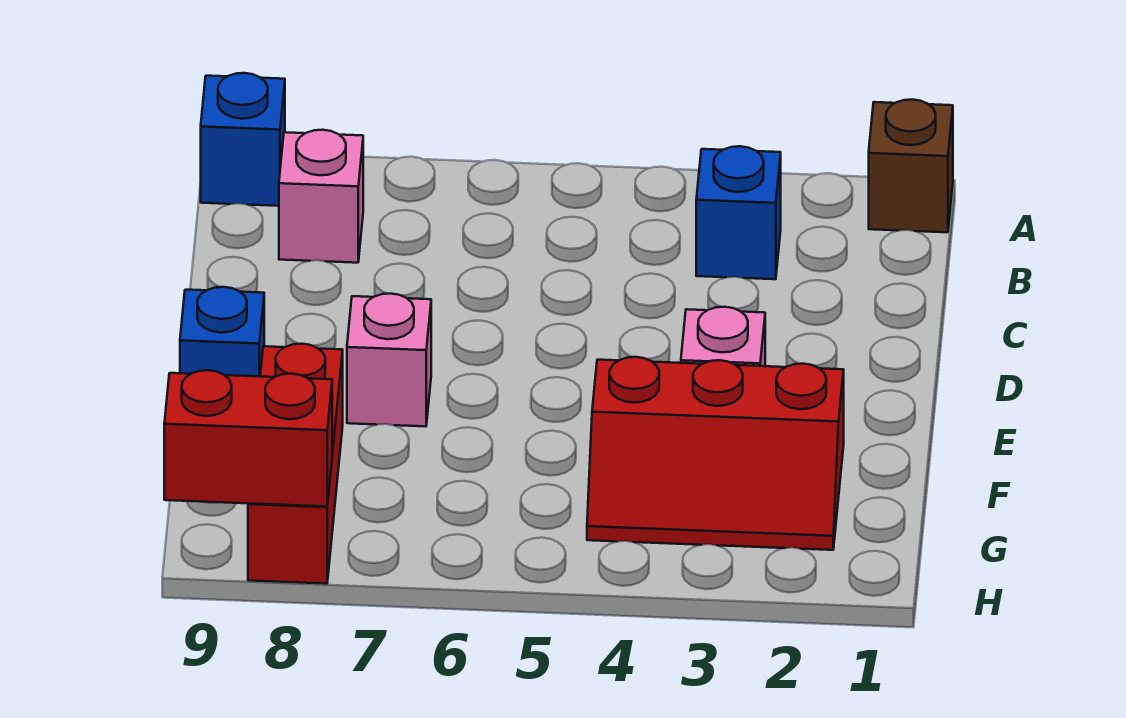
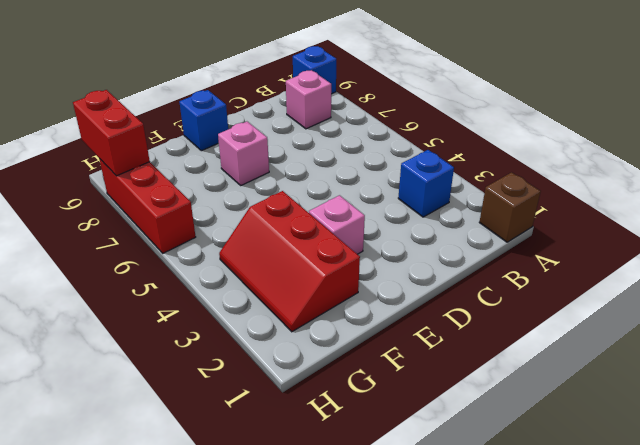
red brick F8:H8 level 1 -> red brick H6:H8 level 1

